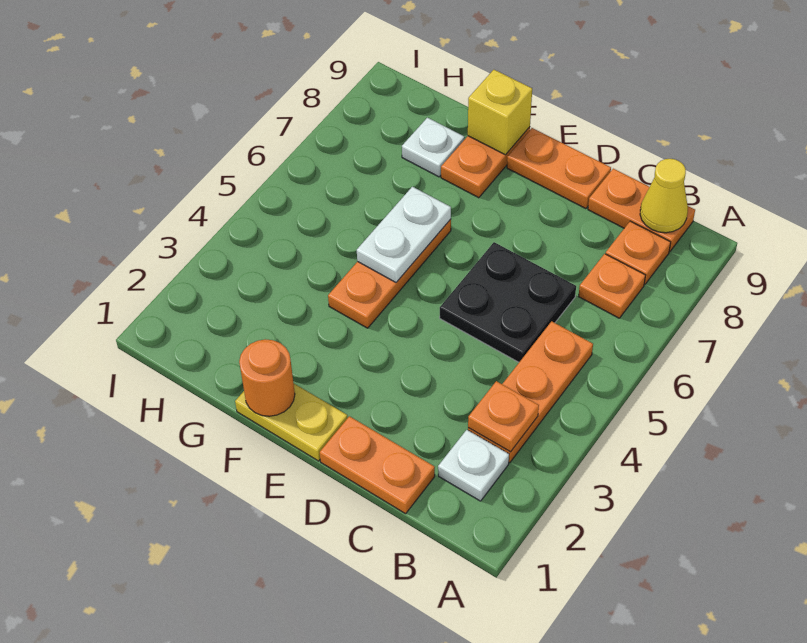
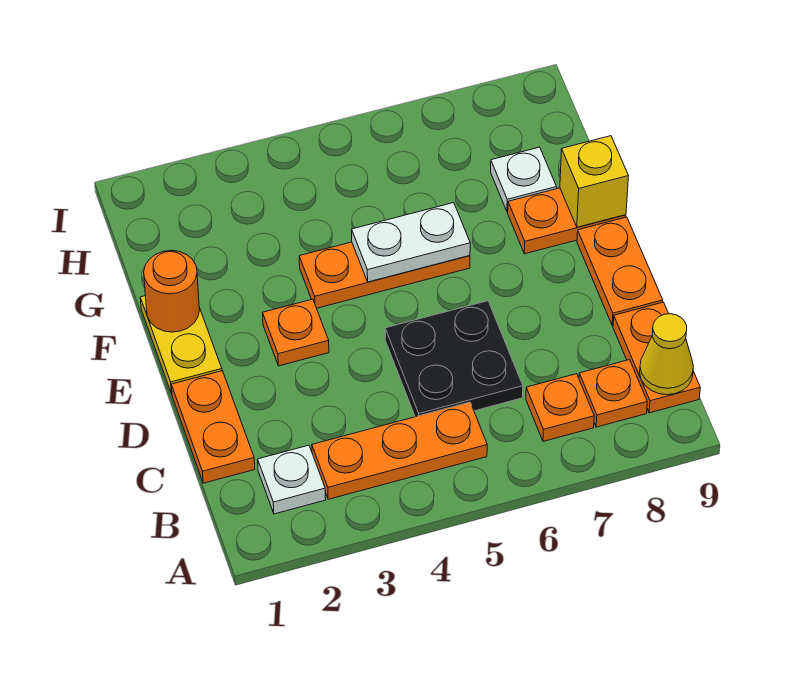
orange plate B3 level 2 -> orange plate E3 level 1

